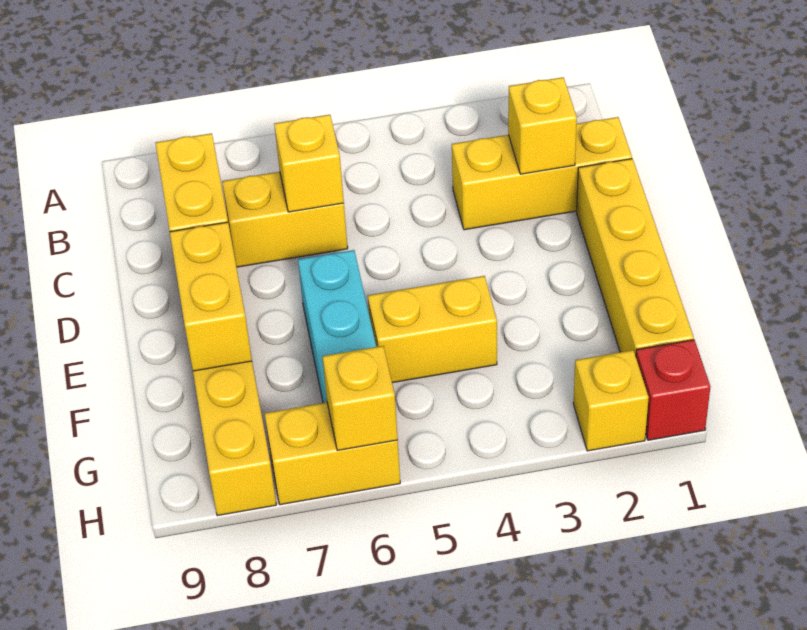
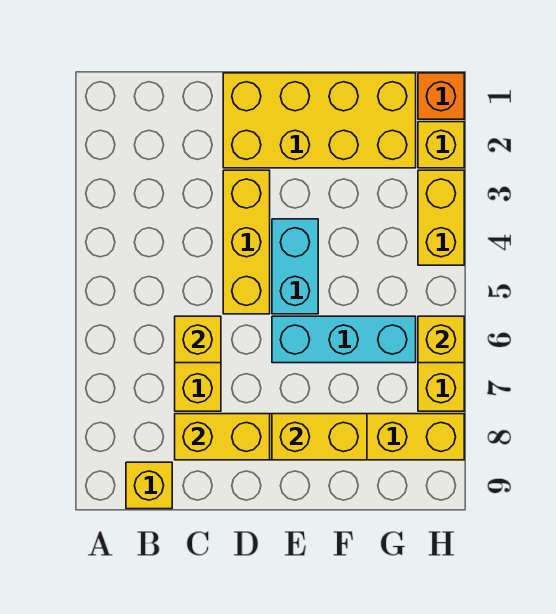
yellow brick C1:C3 level 1 -> yellow brick D3:D5 level 1
yellow brick C2 level 2 -> yellow brick B9 level 1
yellow brick D1:G1 level 1 -> yellow brick D1:G2 level 1
none -> cyan brick E4:E5 level 1
yellow brick F4:F5 level 1 -> yellow brick H3:H4 level 1
red brick H1 level 1 -> orange brick H1 level 1

